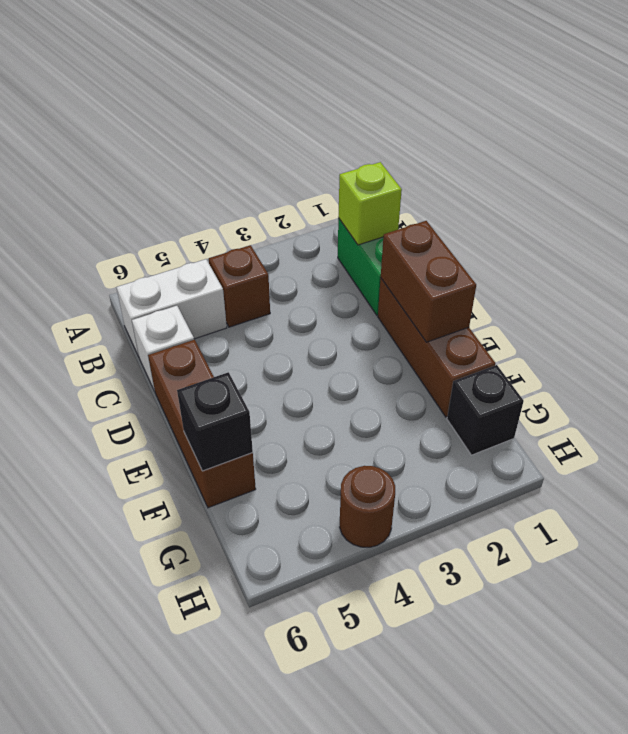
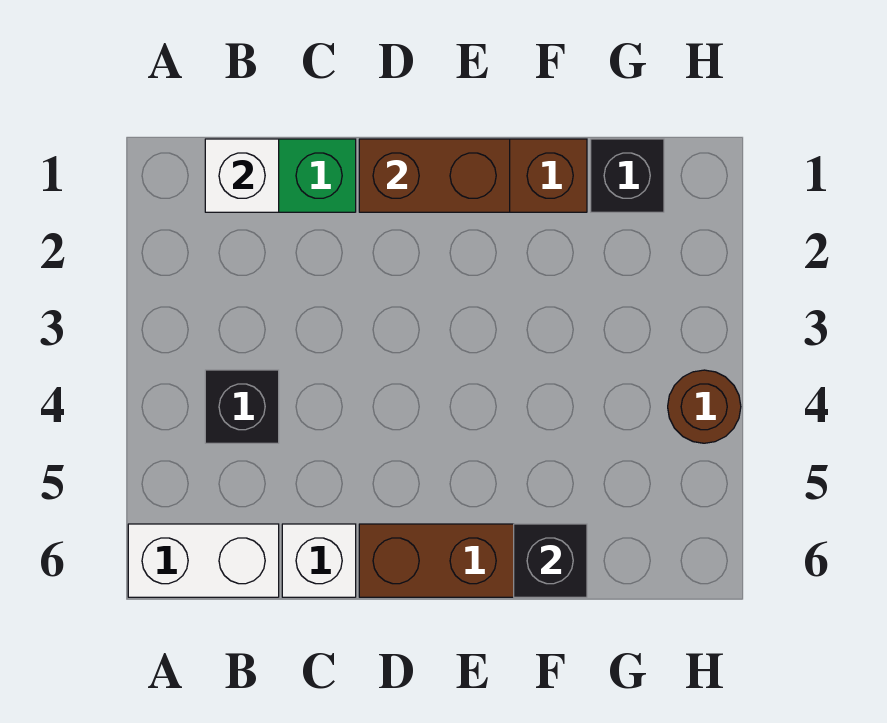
lime brick B1 level 2 -> white brick B1 level 2
brown brick B4 level 1 -> black brick B4 level 1
white brick B5:B6 level 1 -> white brick A6:B6 level 1

